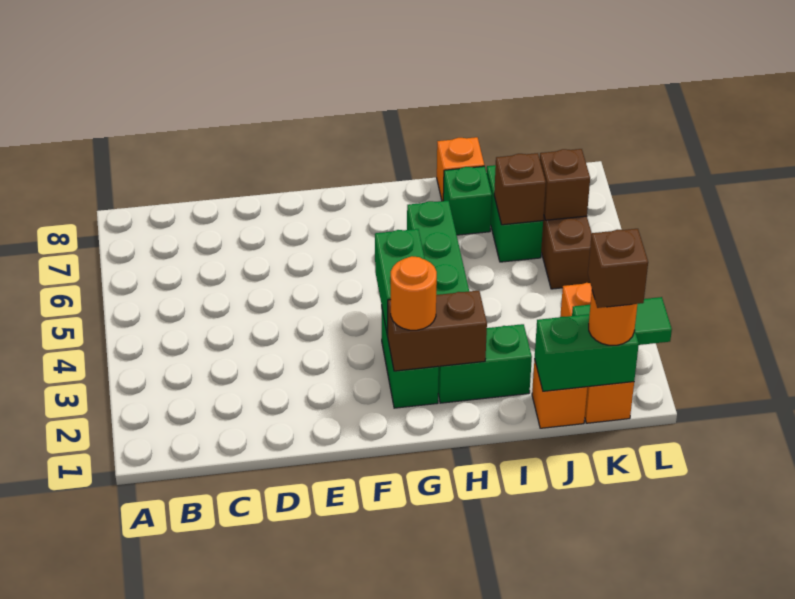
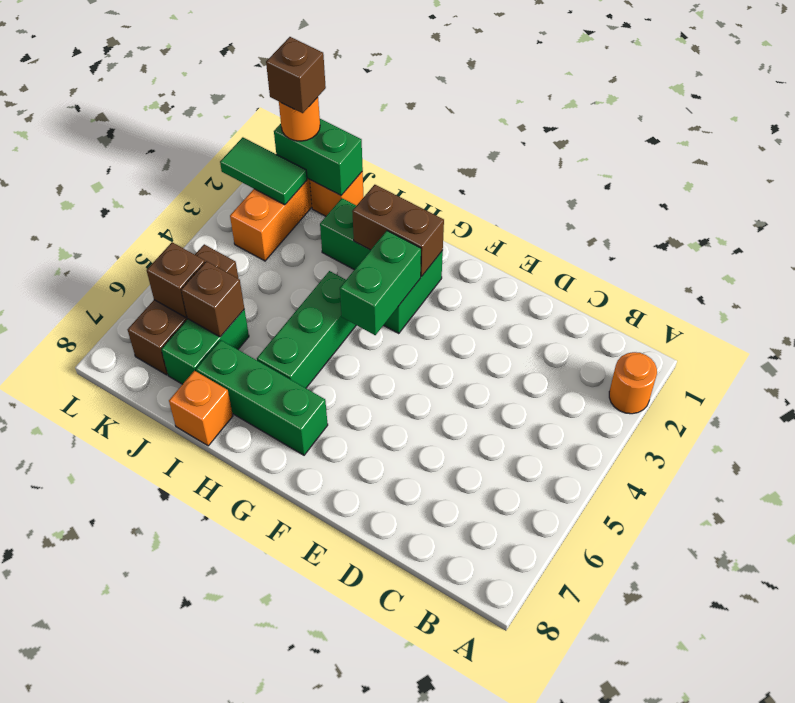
orange round brick G2 level 3 -> orange round brick A2 level 1
green brick I7 level 1 -> green brick G7:I7 level 1

